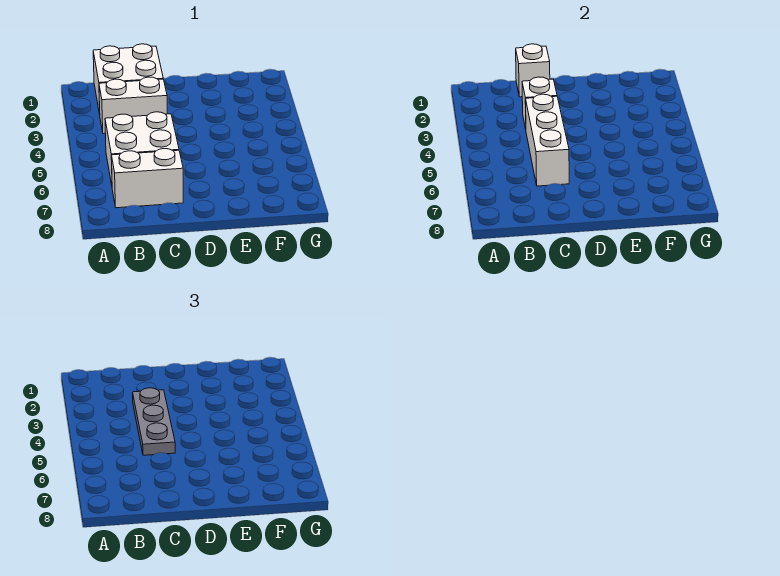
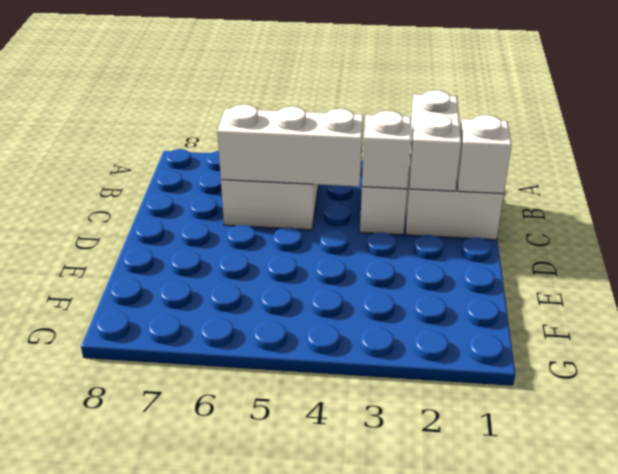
white brick B7:C7 level 1 -> white brick B2:C2 level 2
grey plate C3:C5 level 3 -> none

